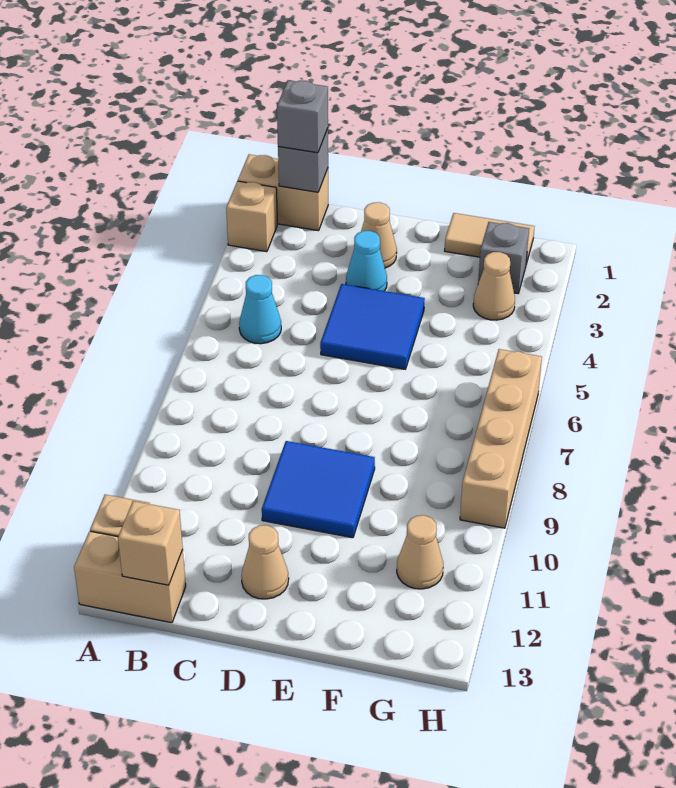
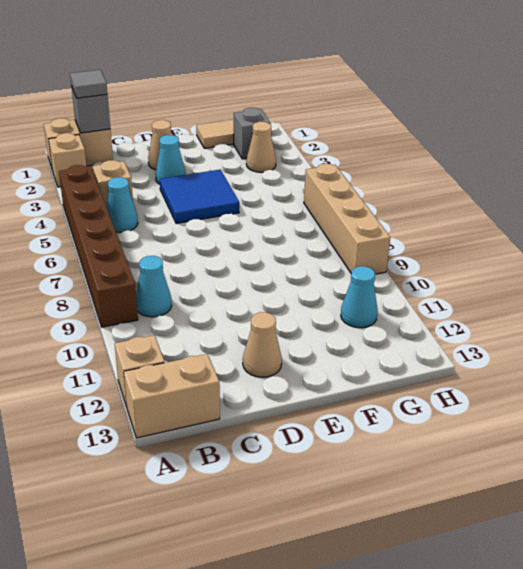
none -> brown brick A4:A9 level 1
grey brick B1 level 3 -> grey tile B1 level 3
none -> cyan cone B9 level 1
tan brick B13 level 2 -> tan brick B4 level 1
blue tile D9:E10 level 1 -> none
tan cone G11 level 1 -> cyan cone G11 level 1

